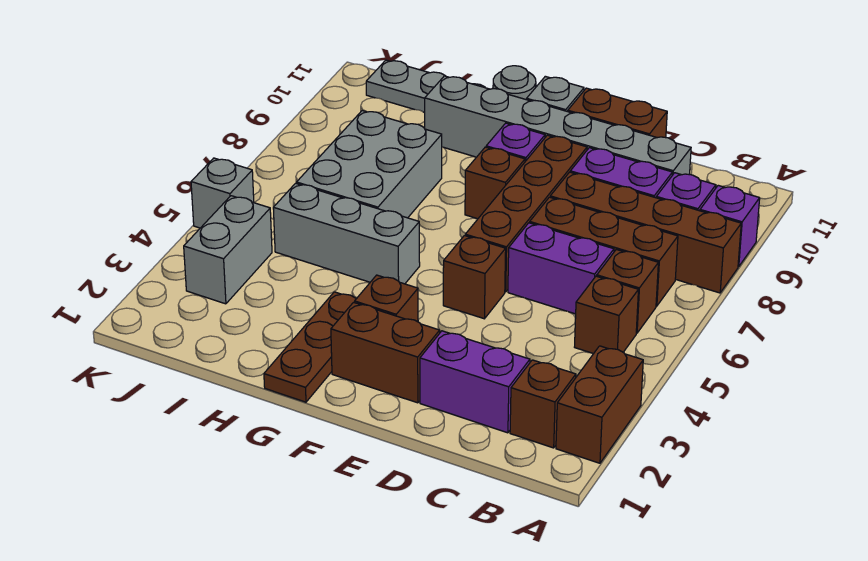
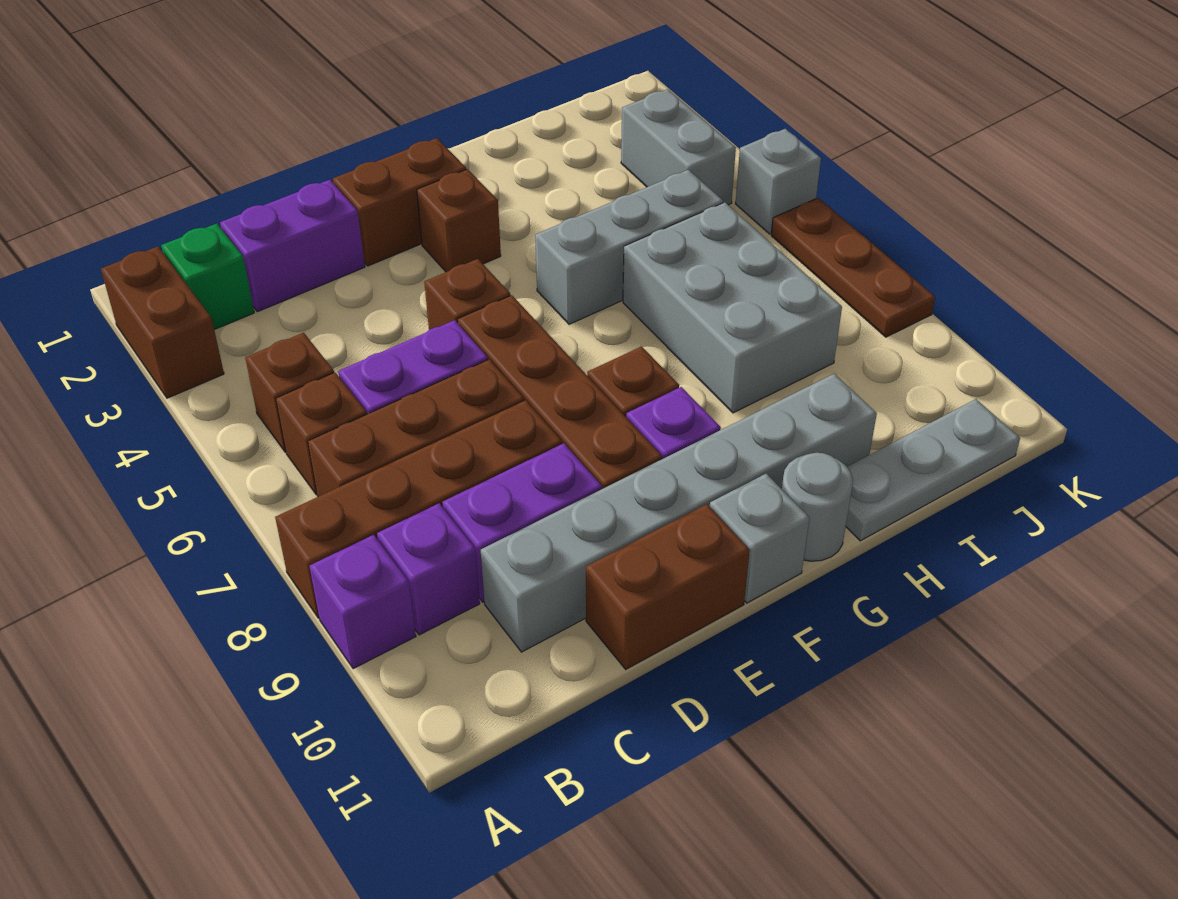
brown brick B2 level 1 -> green brick B2 level 1
brown plate G1:G3 level 1 -> brown plate K6:K8 level 1

